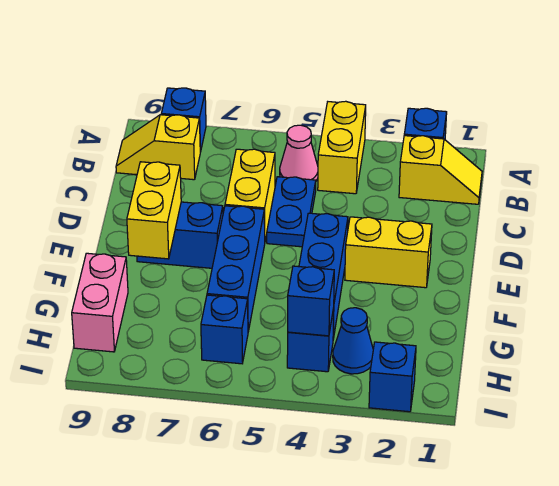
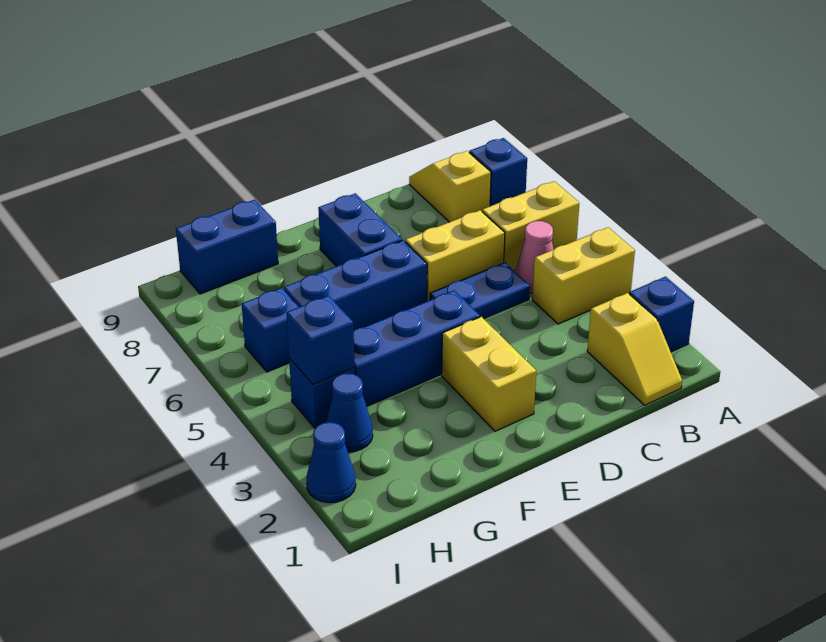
yellow brick E8:F8 level 2 -> yellow brick A6:B6 level 1
pink brick G9:H9 level 1 -> blue brick G9:H9 level 1
blue brick I2 level 1 -> blue cone I2 level 1

